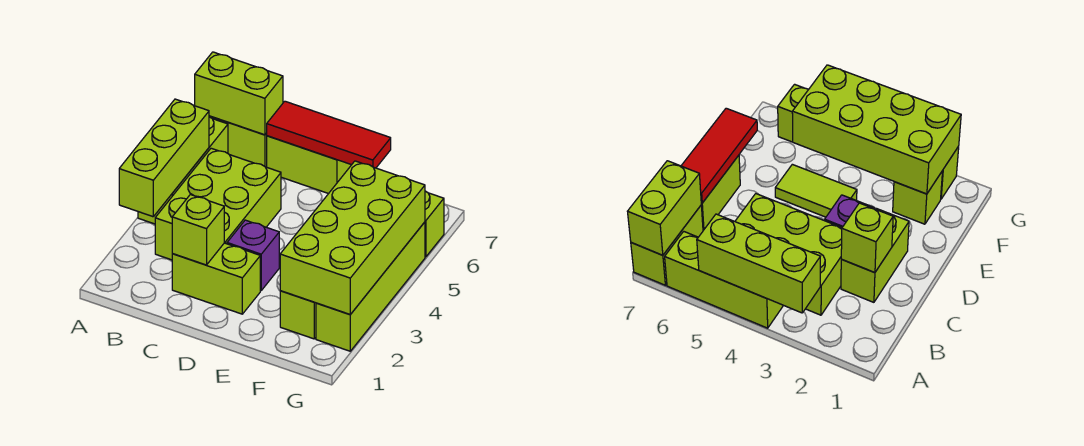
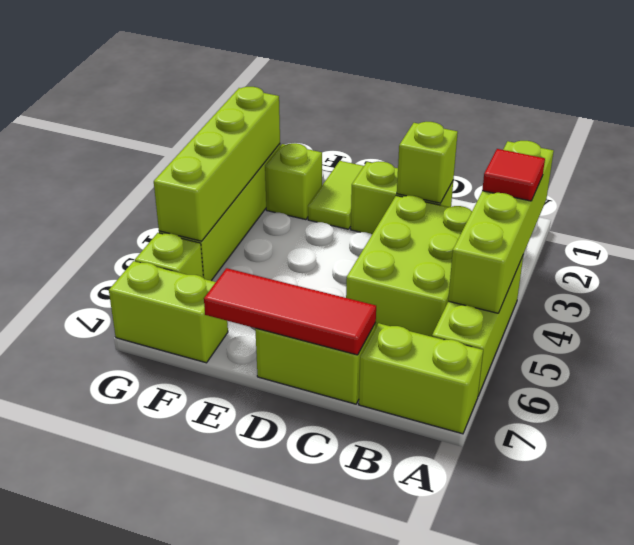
lime brick A3:A5 level 2 -> lime brick A2:A5 level 2
none -> red tile A3 level 3
lime brick A7:B7 level 2 -> lime brick F7:G7 level 1
purple brick D3 level 1 -> none
lime tile E4:E5 level 1 -> lime tile E1:E2 level 1
lime brick F2:G5 level 2 -> lime brick G2:G5 level 2

